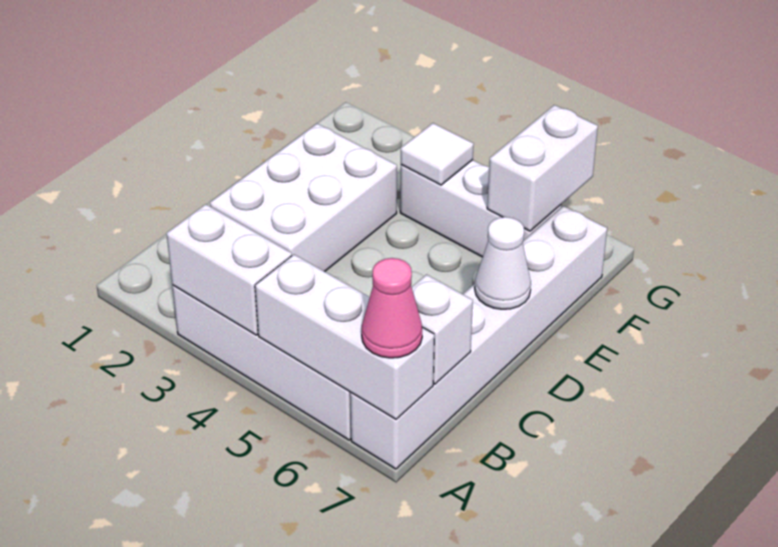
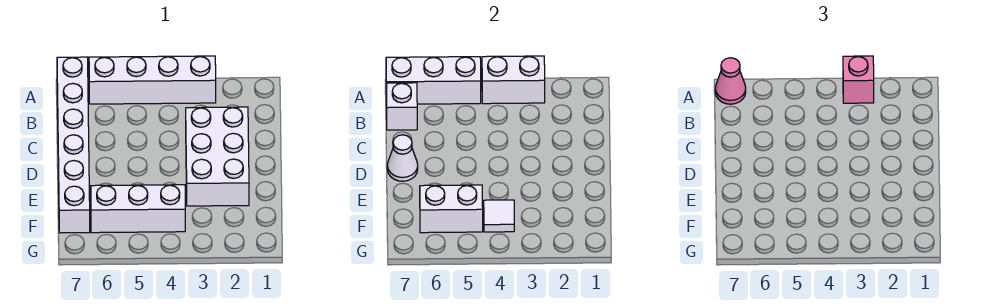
none -> pink brick A3 level 3
white brick F6:G6 level 2 -> white brick F5:F6 level 2

